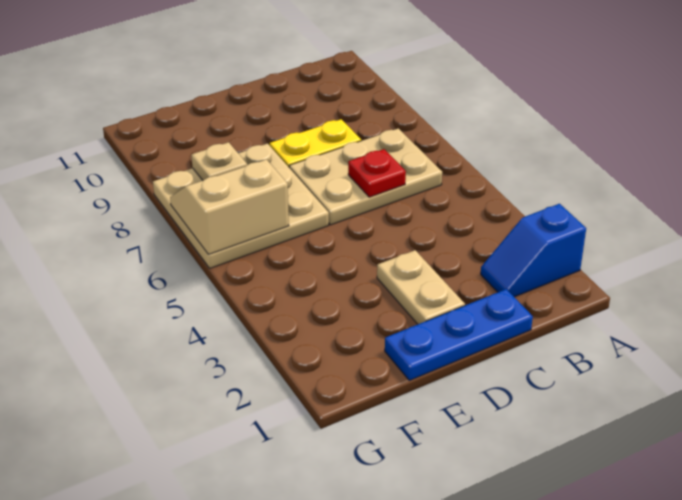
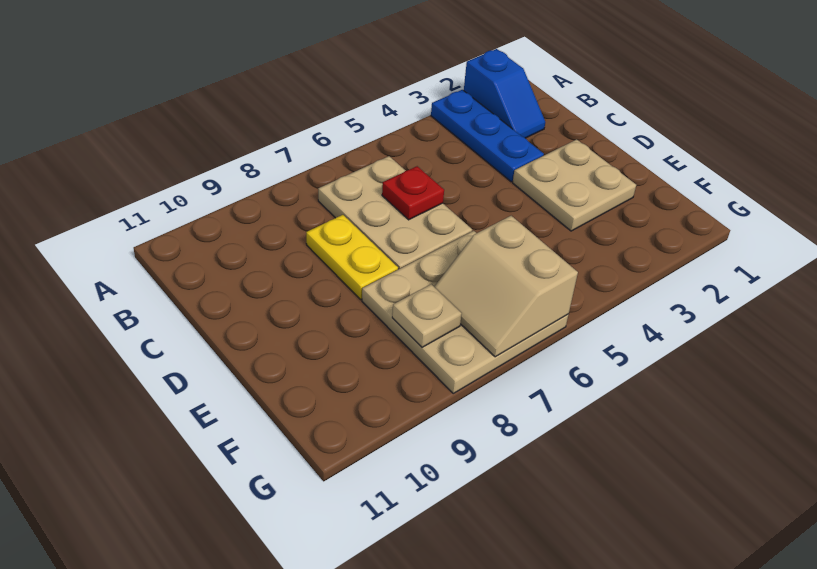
blue plate C1:E1 level 1 -> blue plate A3:C3 level 1
tan plate D2:D3 level 1 -> tan plate D2:E3 level 1

